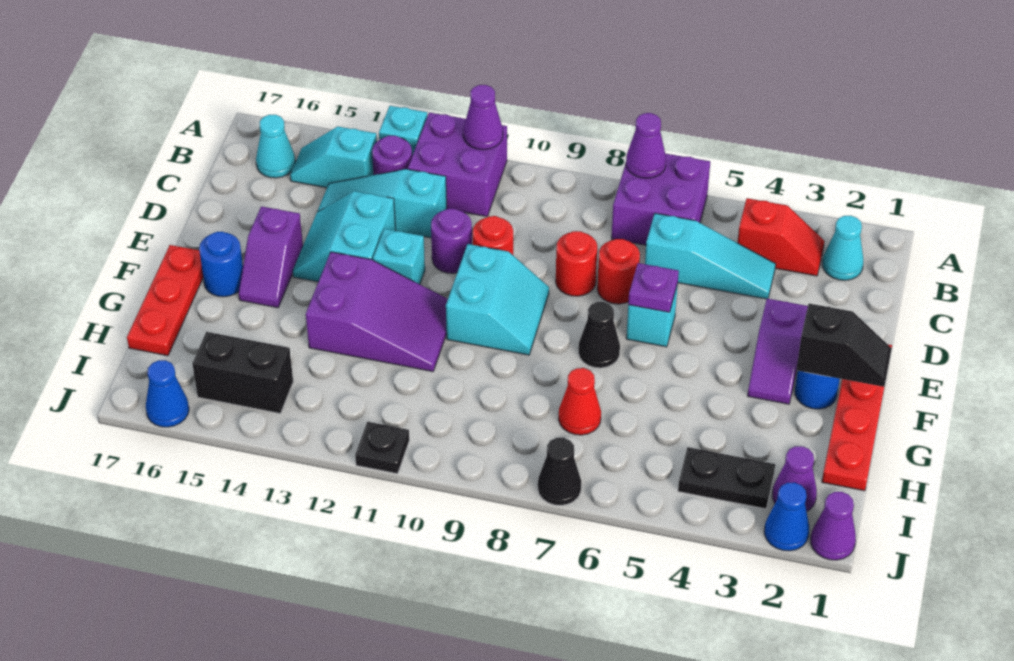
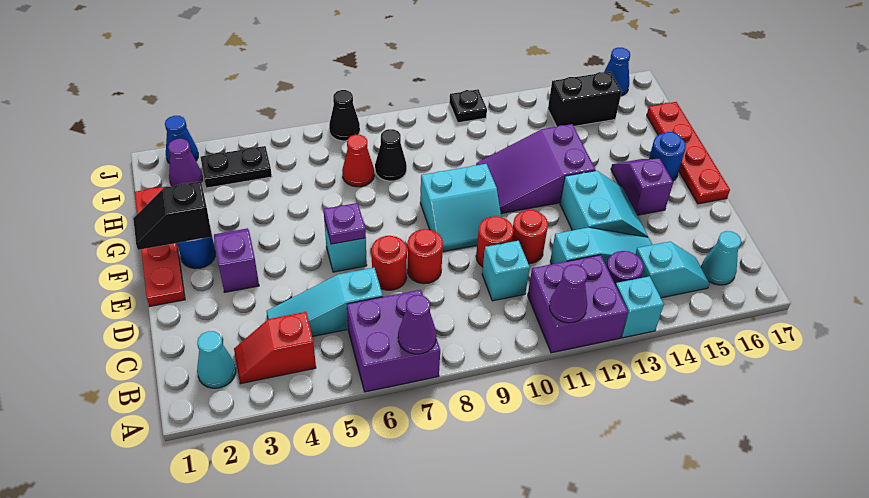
purple round brick D11 level 1 -> red round brick D11 level 1
cyan slope E9:F10 level 1 top 10 -> cyan slope E9:F10 level 1 top F
cyan brick E12 level 1 -> cyan brick C10 level 1
black cone F7 level 1 -> black cone H8 level 1
red plate F17:H17 level 1 -> red plate E17:H17 level 1
purple cone J1 level 1 -> none

